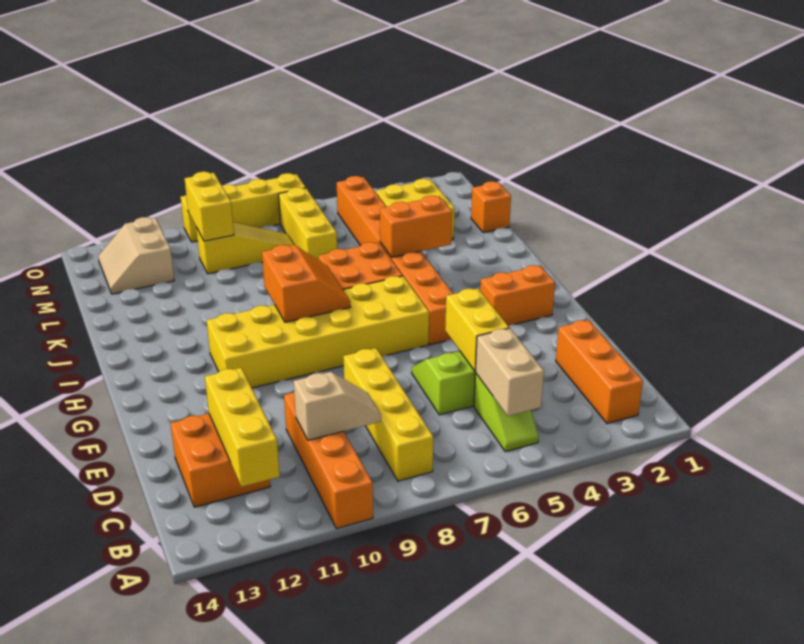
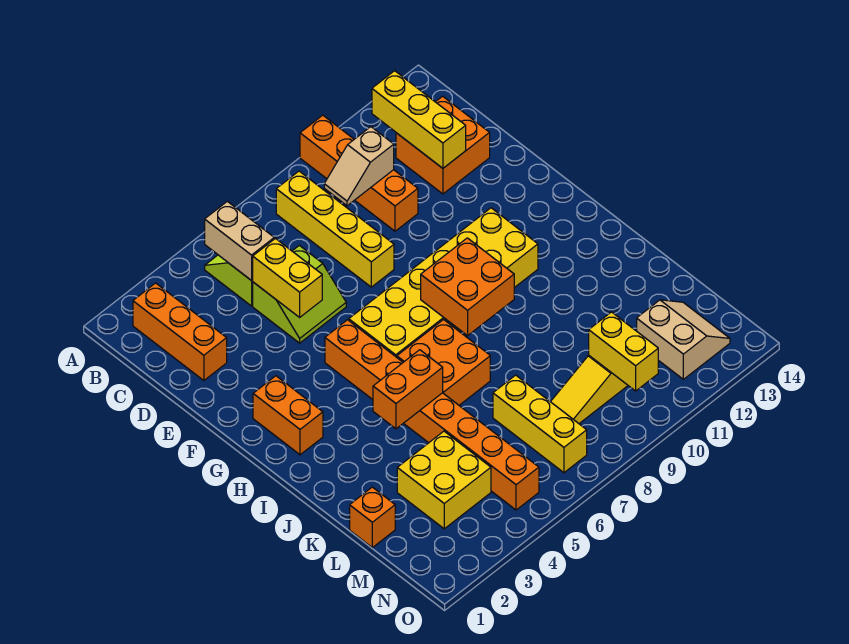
orange brick G2:G3 level 1 -> orange brick G2:H2 level 1
orange slope H8:I9 level 2 top 9 -> orange brick H8:I9 level 2
yellow brick O7:O10 level 1 -> none

